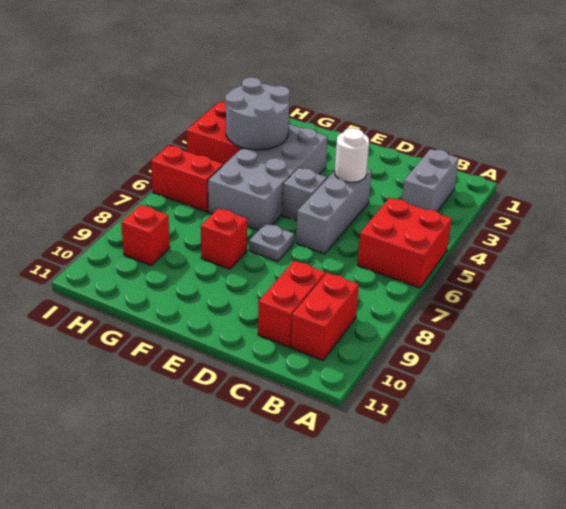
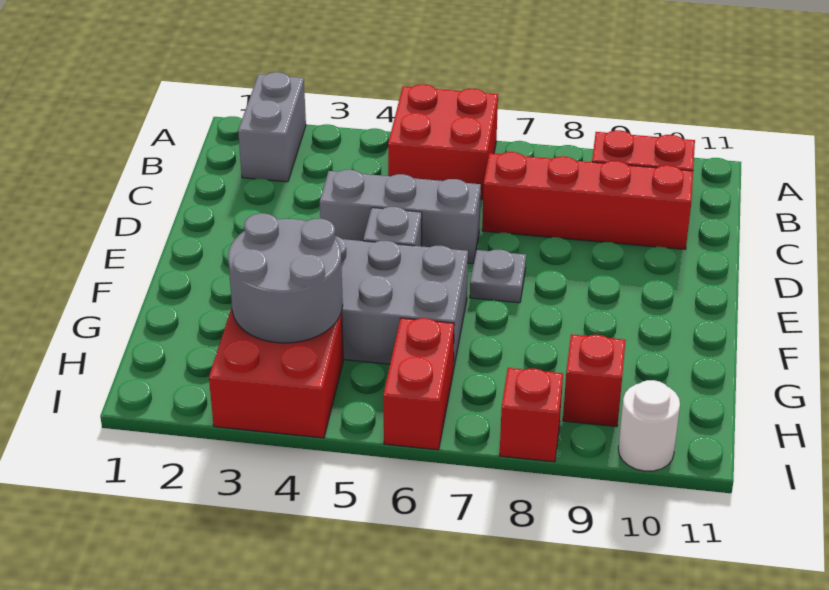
grey brick B2:B3 level 1 -> grey brick A2:B2 level 1
red brick C9:C10 level 1 -> red brick C7:C10 level 1
white round brick D4 level 2 -> white round brick I10 level 1
red brick F8 level 1 -> red brick I8 level 1

